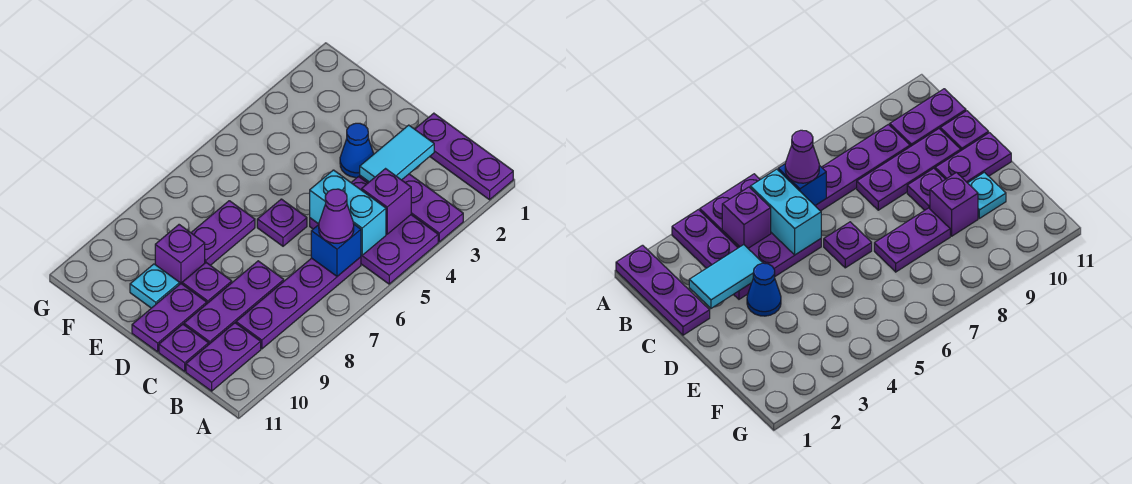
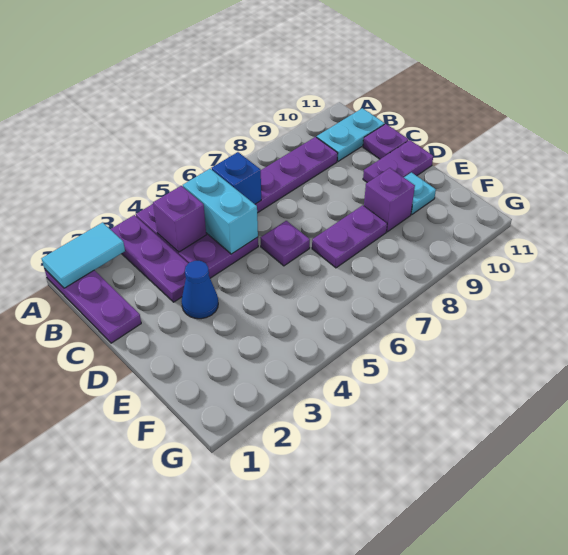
purple cone B6 level 3 -> none
purple plate B10:B11 level 1 -> cyan plate B10:B11 level 1
cyan tile C2:C3 level 2 -> cyan tile A1:A2 level 2
purple plate C8:C10 level 1 -> none
purple plate D9 level 1 -> none

